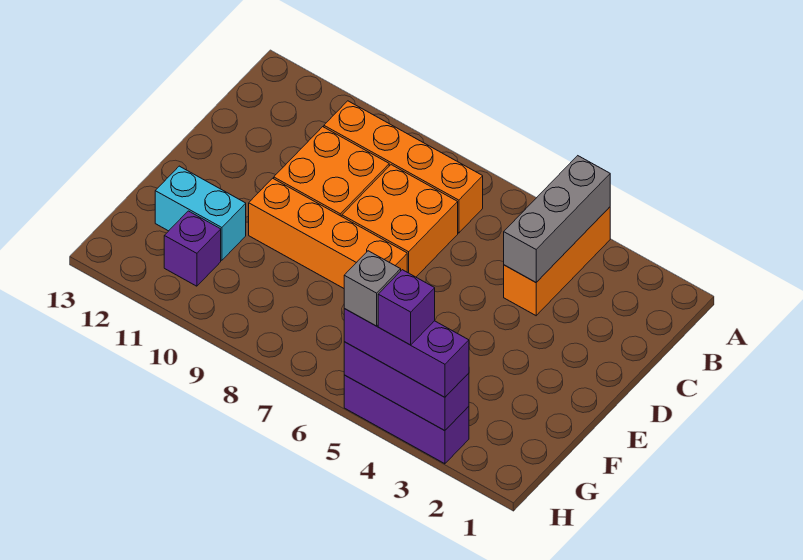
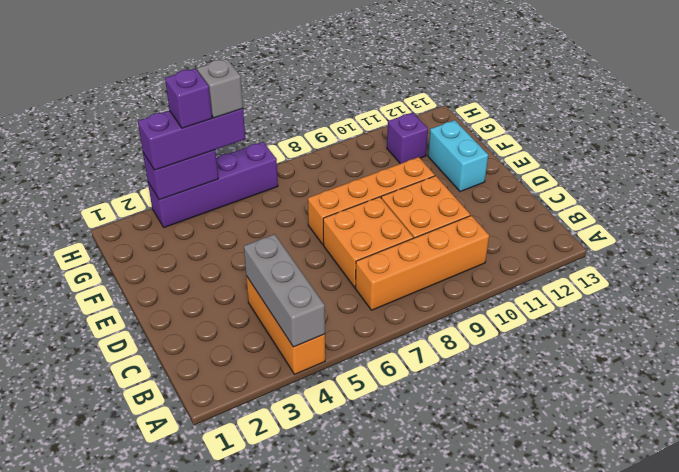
cyan brick F11:F12 level 1 -> cyan brick E12:F12 level 1
purple brick H3:H5 level 1 -> purple brick H3:H6 level 1
purple brick H3:H5 level 2 -> purple brick H3:H4 level 2

